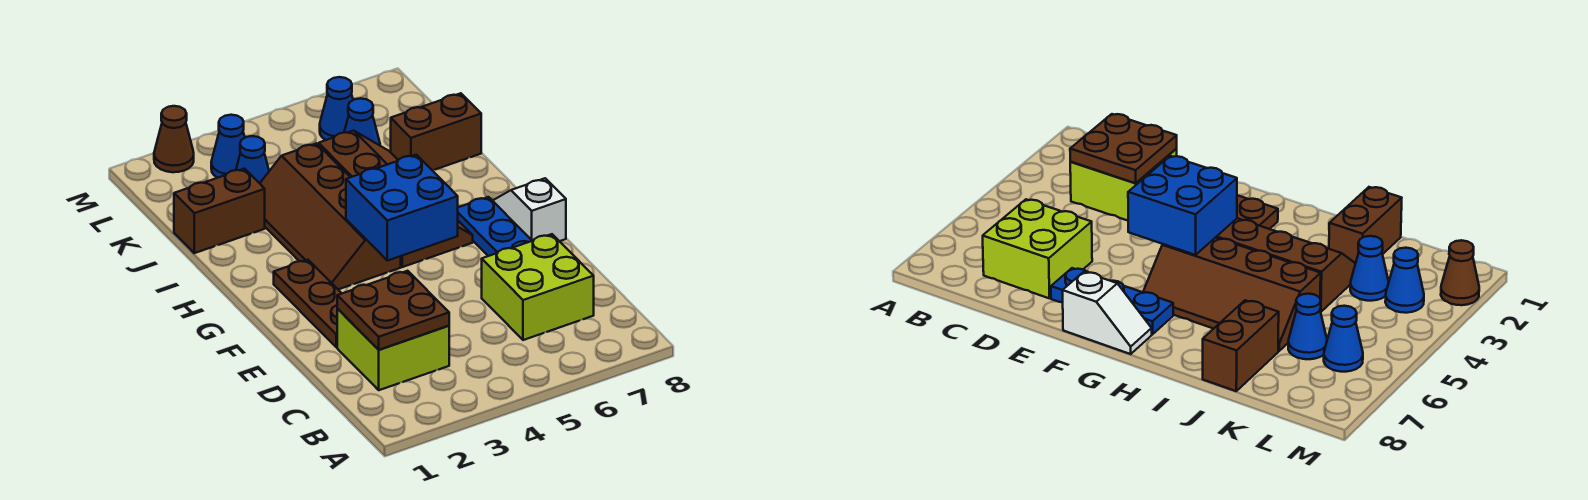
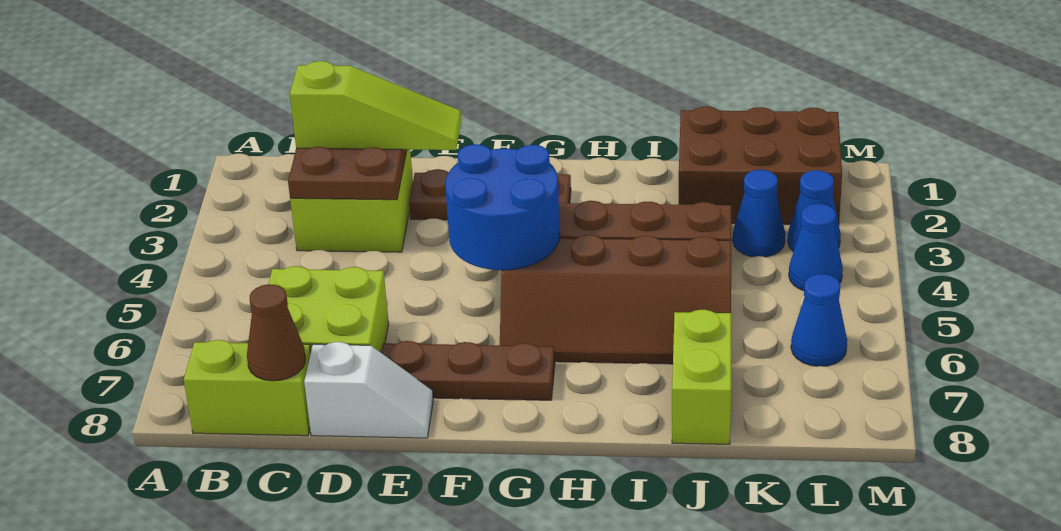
none -> lime brick B8:C8 level 1
none -> lime slope C2:E2 level 3 top C
blue plate E7:G7 level 1 -> brown plate E7:G7 level 1
blue brick F4:G5 level 2 -> blue round brick F4:G5 level 2
white slope F8:G8 level 1 top F -> white slope D8:E8 level 1 top D
brown brick J1:J2 level 1 -> brown brick J1:L2 level 1
brown brick J7:J8 level 1 -> lime brick J7:J8 level 1
blue cone K6 level 1 -> blue cone L4 level 1
brown cone M2 level 1 -> brown cone C8 level 2

